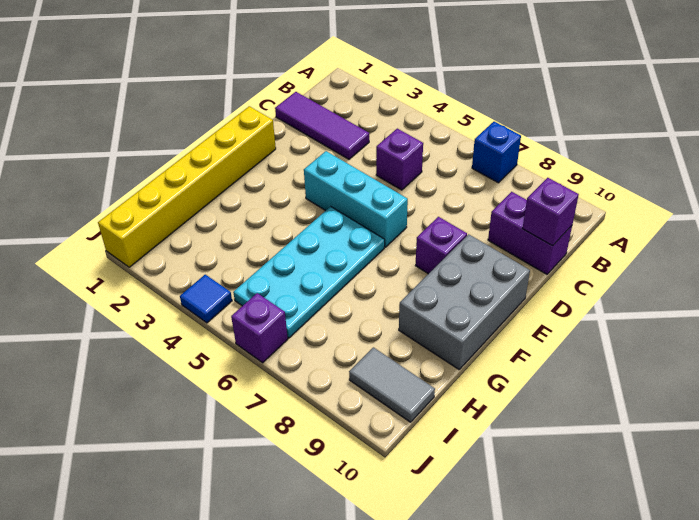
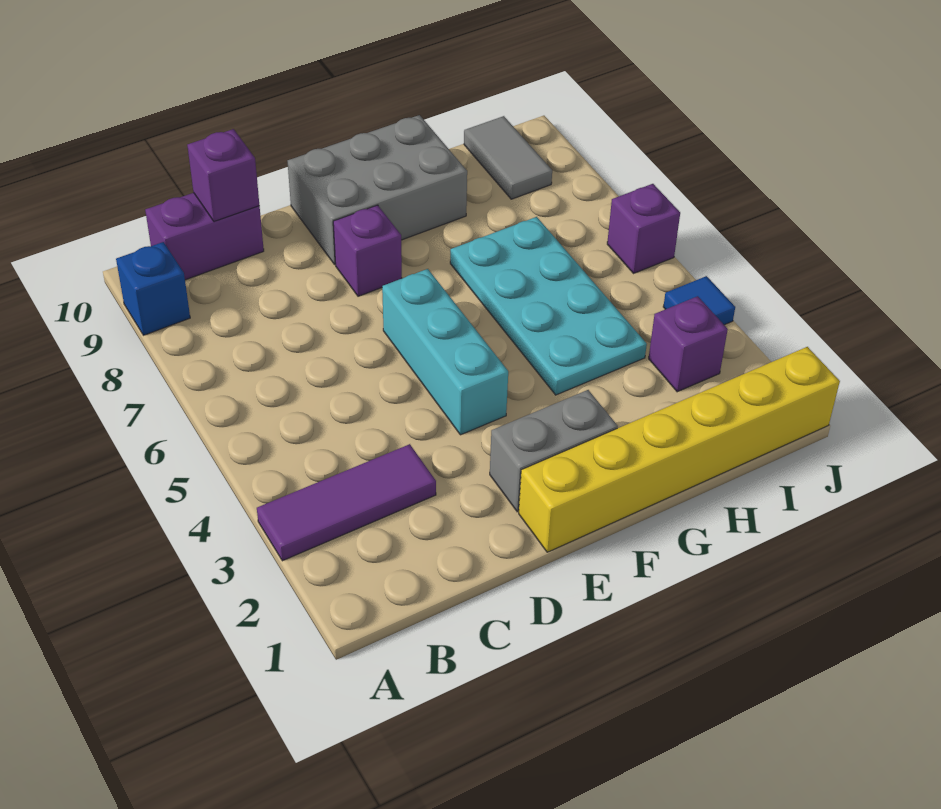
blue brick A7 level 1 -> blue brick A9 level 1
purple tile C1:C3 level 1 -> purple tile A3:C3 level 1
purple brick C5 level 1 -> purple brick I3 level 1
purple brick C9:C10 level 1 -> purple brick B10:C10 level 1
none -> grey brick E2:F2 level 1
cyan plate F5:I6 level 1 -> cyan plate G4:H7 level 1

